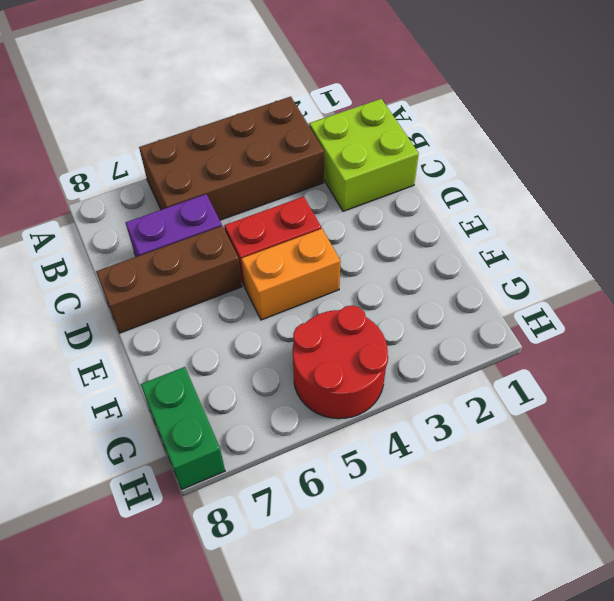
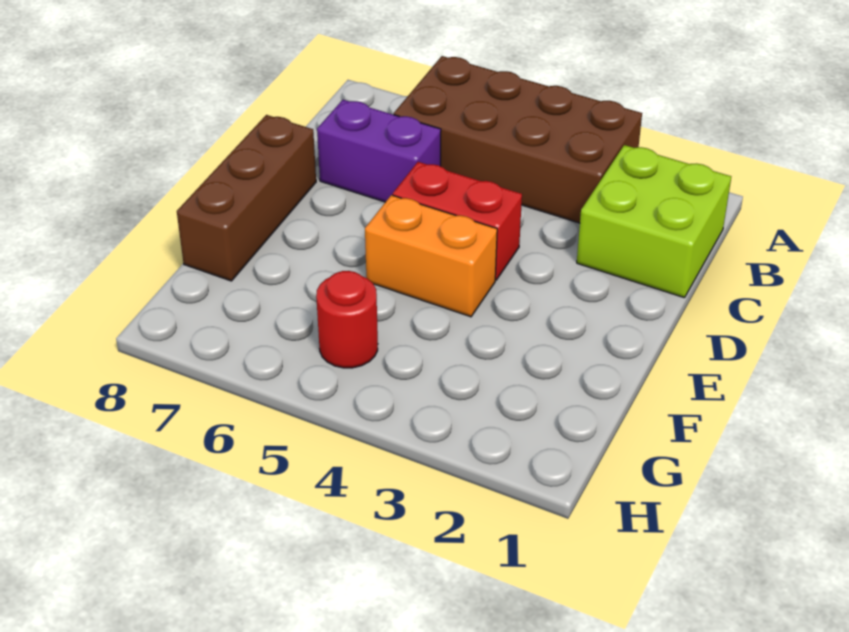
brown brick D6:D8 level 1 -> brown brick D8:F8 level 1
red round brick G4:H5 level 1 -> red round brick G5 level 1
green brick G8:H8 level 1 -> none

